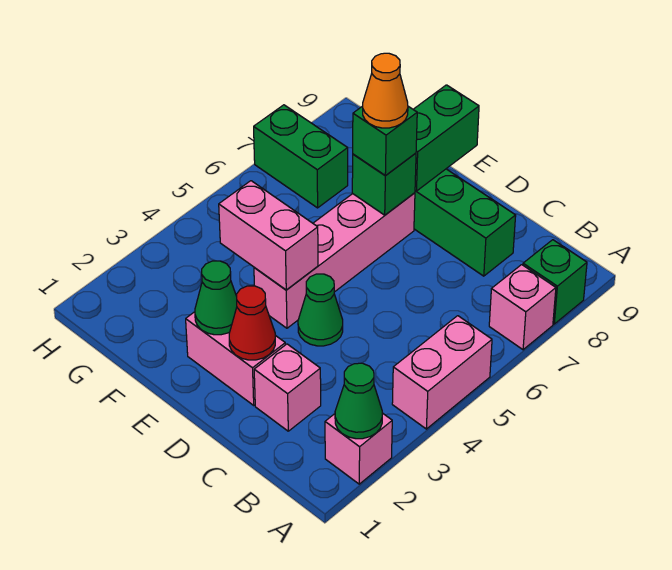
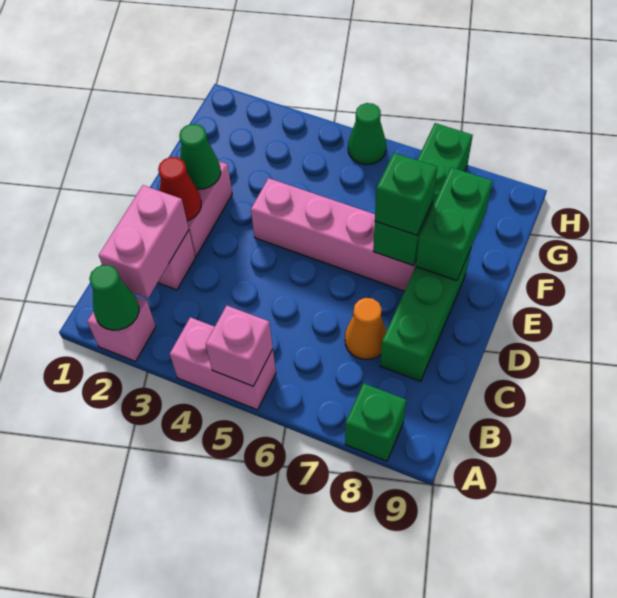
pink brick A7 level 1 -> pink brick A5 level 2
green cone D4 level 1 -> green cone H5 level 1
pink brick E4:F4 level 2 -> pink brick B2:C2 level 2
orange cone E7 level 4 -> orange cone C7 level 1
green brick E8:E9 level 2 -> green brick E8:F8 level 2

